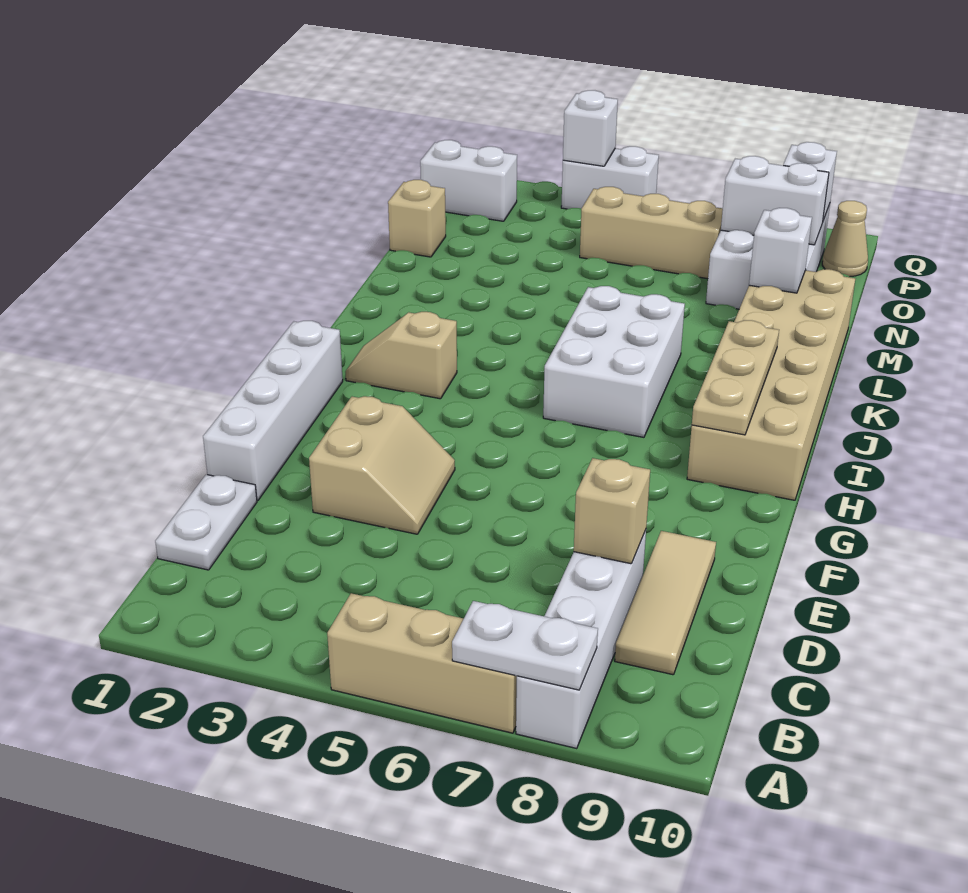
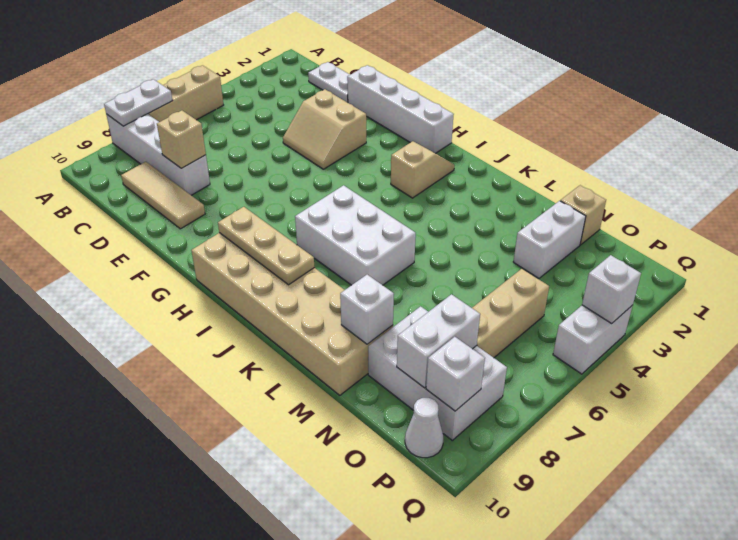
white brick P1:P2 level 1 -> white brick N2:N3 level 1
tan cone P10 level 1 -> white cone P10 level 1

